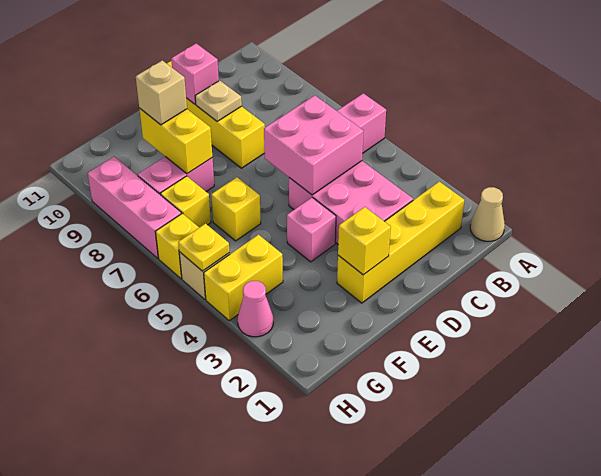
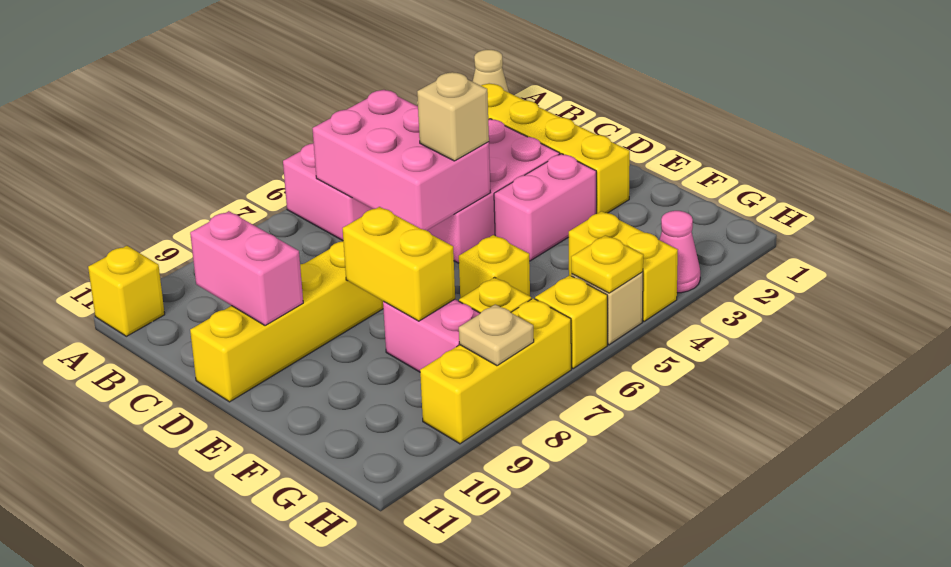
pink brick C5:D6 level 2 -> pink brick B5:D6 level 2
tan plate D9 level 2 -> tan plate H8 level 2
pink brick D10 level 2 -> pink brick C10:D10 level 2
yellow brick E2 level 2 -> yellow brick A11 level 1
pink brick E4 level 1 -> pink brick E3:E4 level 1
yellow brick F8:F9 level 2 -> yellow brick E8:F8 level 2
tan brick F9 level 3 -> tan brick D5 level 3
pink brick H7:H9 level 1 -> yellow brick H7:H9 level 1

